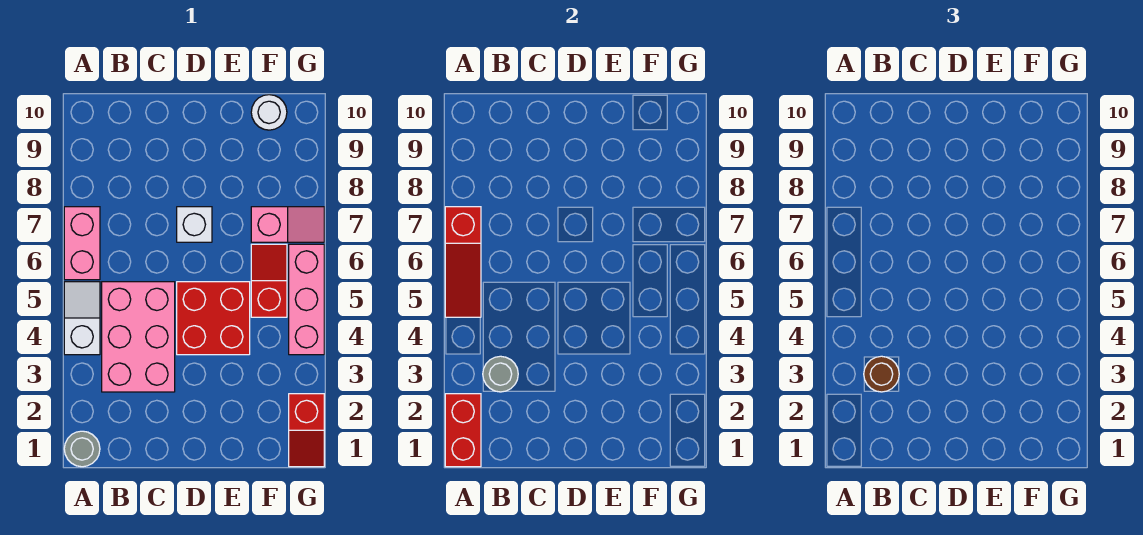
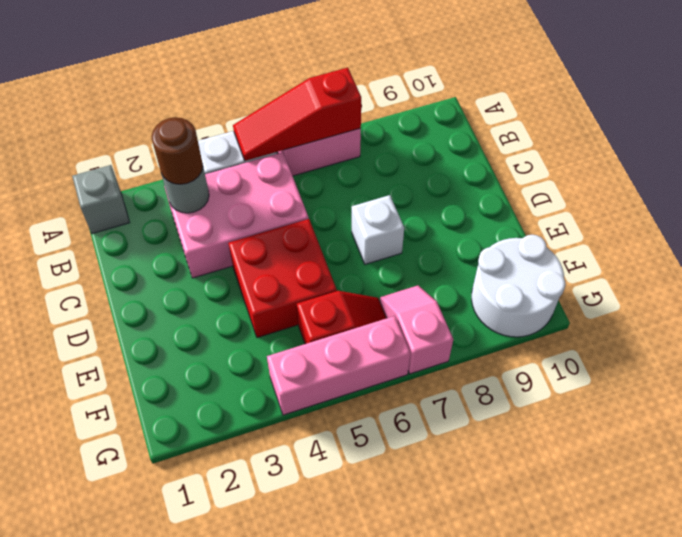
grey round brick A1 level 1 -> grey brick A1 level 1
red brick A1:A2 level 2 -> none
pink slope F7:G7 level 1 top F -> pink slope F7:G7 level 1 top G
white round brick F10 level 1 -> white round brick F9:G10 level 1
red slope G1:G2 level 1 top 2 -> none

